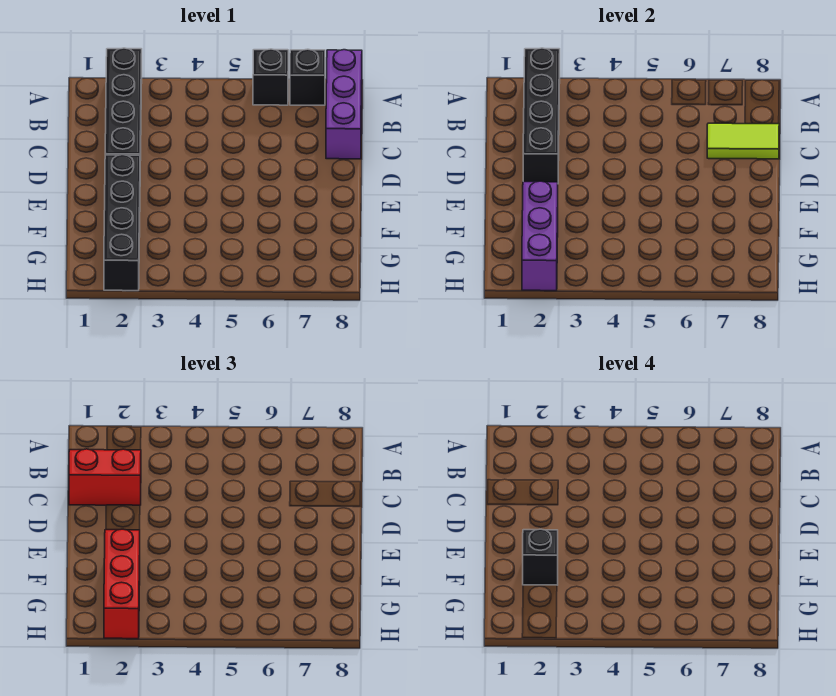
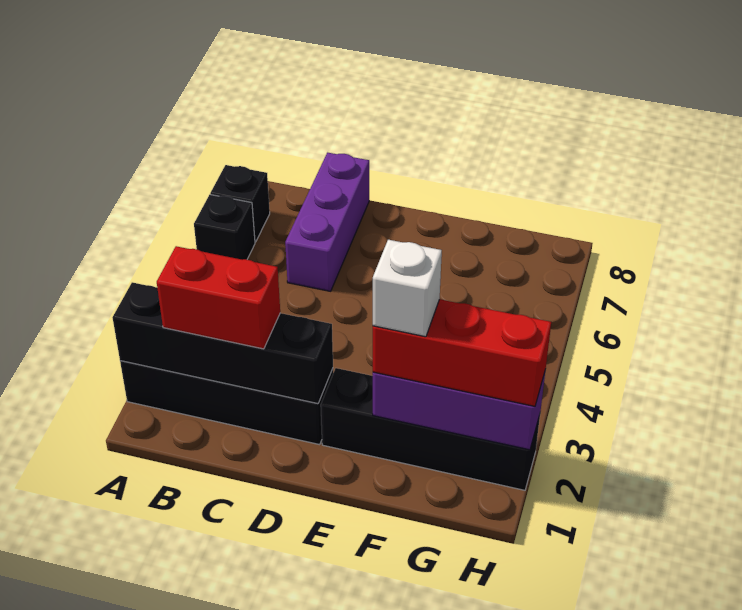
purple brick A8:C8 level 1 -> purple brick C6:C8 level 1
red brick C1:C2 level 3 -> red brick B2:C2 level 3
lime tile C7:C8 level 2 -> none
black brick F2 level 4 -> white brick F2 level 4

